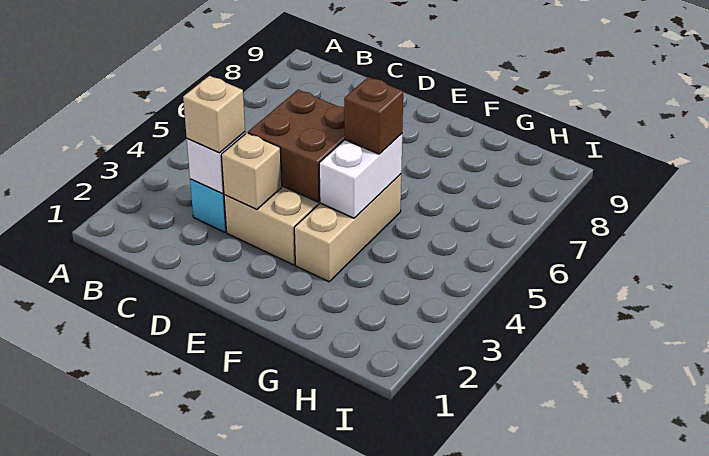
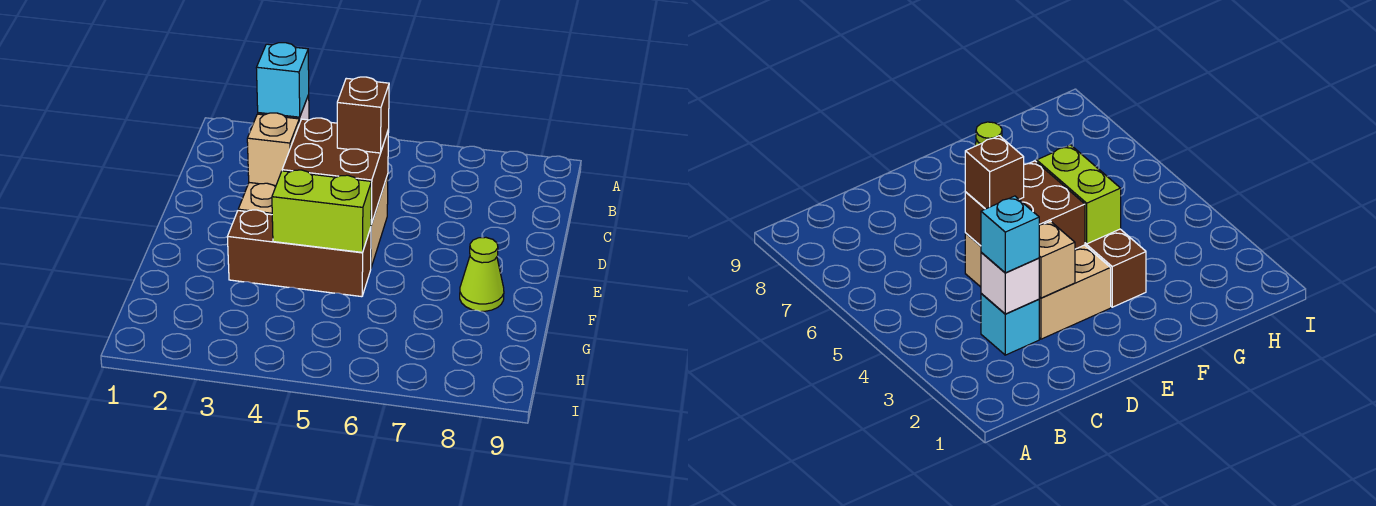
tan brick C3 level 3 -> cyan brick C3 level 3
tan brick F3:F5 level 1 -> brown brick F3:F5 level 1
white brick F4:F5 level 2 -> lime brick F4:F5 level 2
brown brick F5 level 3 -> brown brick D5 level 3
none -> lime cone F8 level 1

